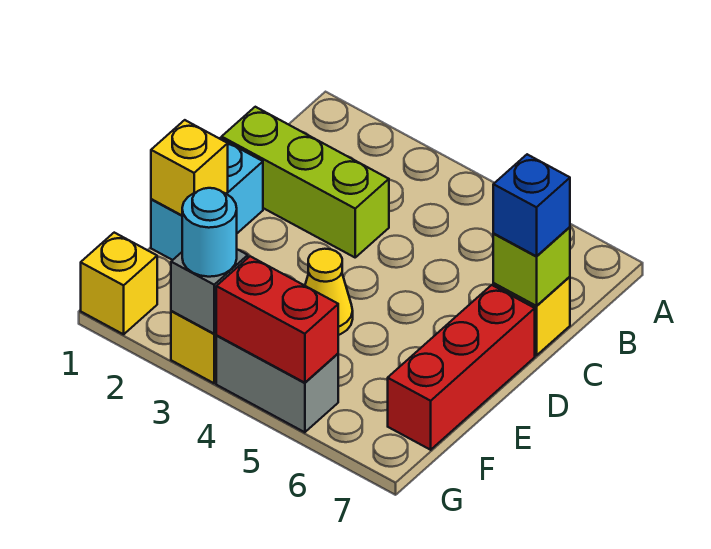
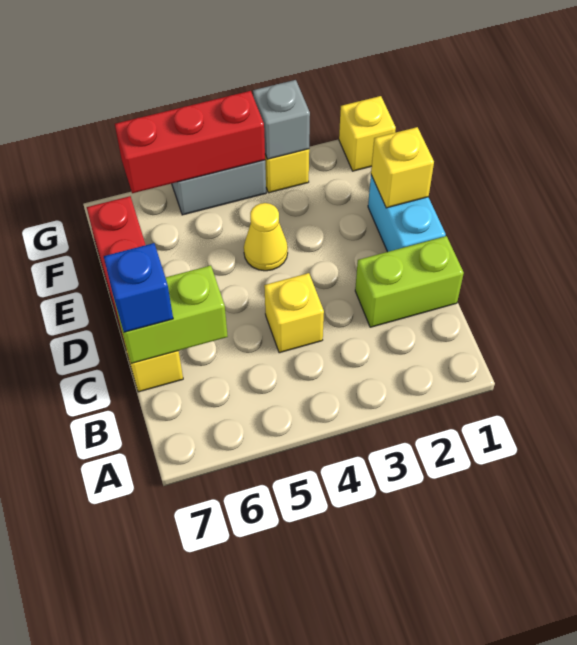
lime brick C1:C3 level 1 -> lime brick C1:C2 level 1
none -> yellow brick C4 level 1
lime brick C7 level 2 -> lime brick C6:C7 level 2
cyan round brick G3 level 3 -> none
red brick G4:G5 level 2 -> red brick G4:G6 level 2

